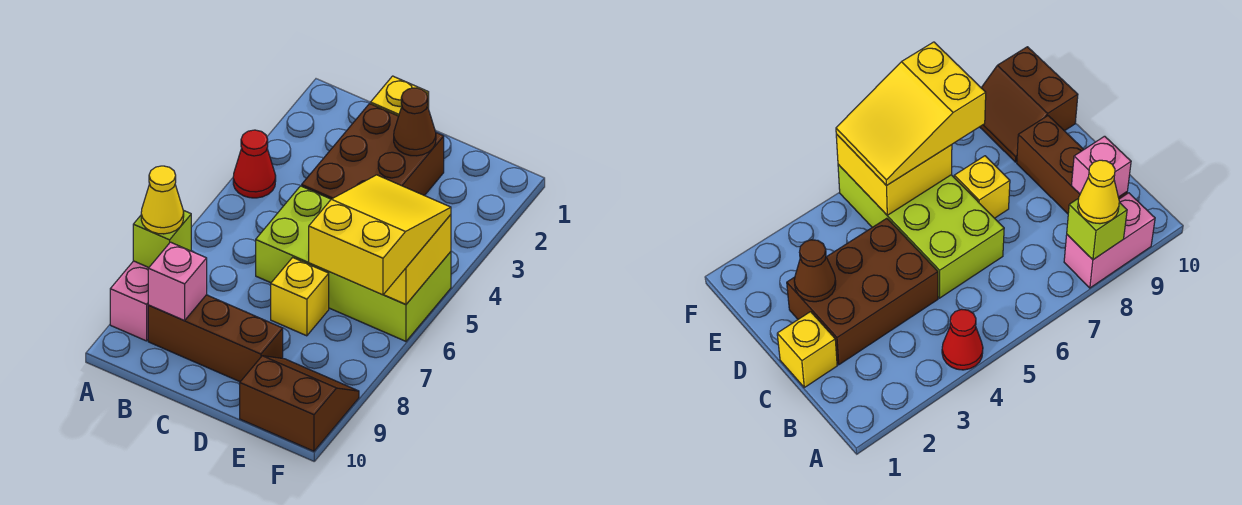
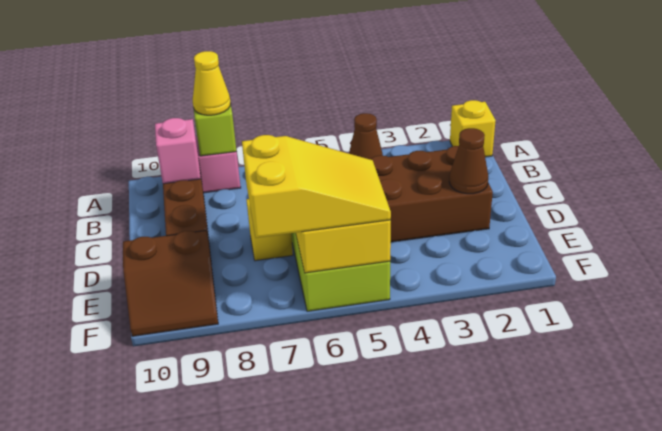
red cone A4 level 1 -> brown cone A4 level 1
yellow brick C1 level 1 -> yellow brick A1 level 1
brown slope E9:F10 level 1 top 10 -> brown slope E9:F10 level 1 top E

